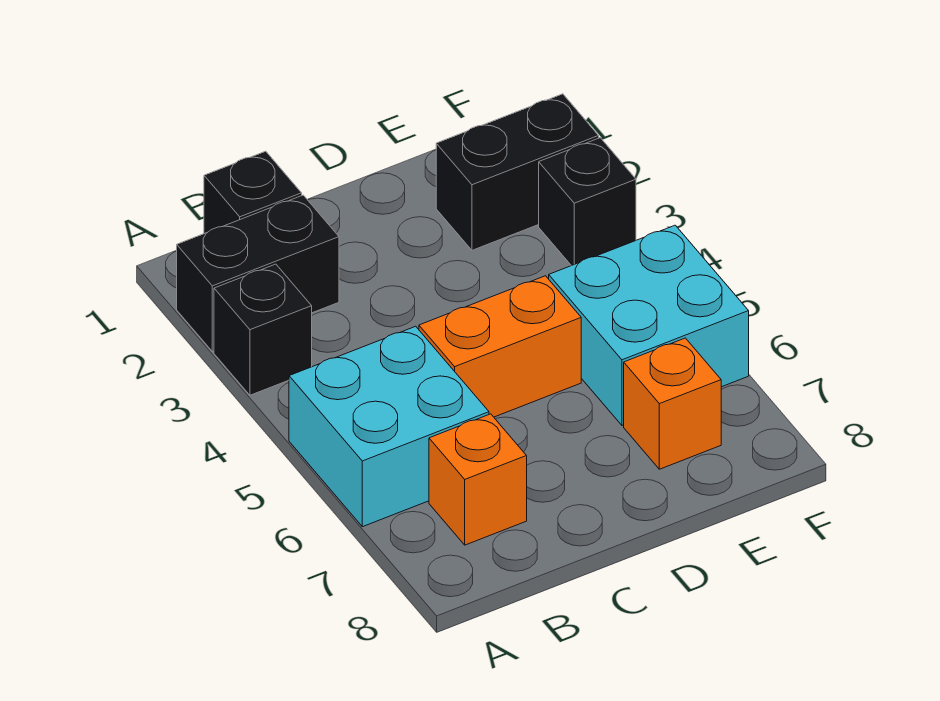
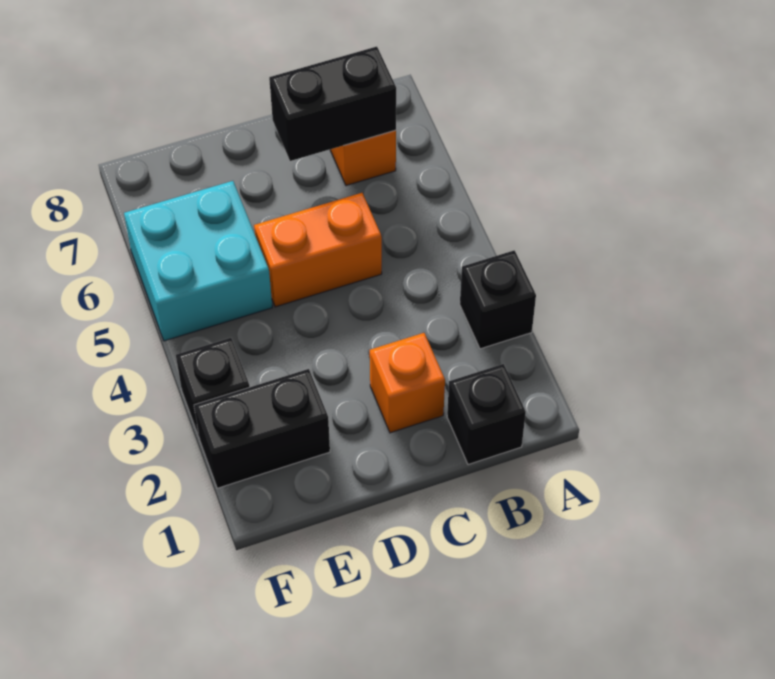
black brick A2:B2 level 1 -> black brick B7:C7 level 2
cyan brick A5:B6 level 1 -> none
orange brick E7 level 1 -> orange brick C2 level 1

